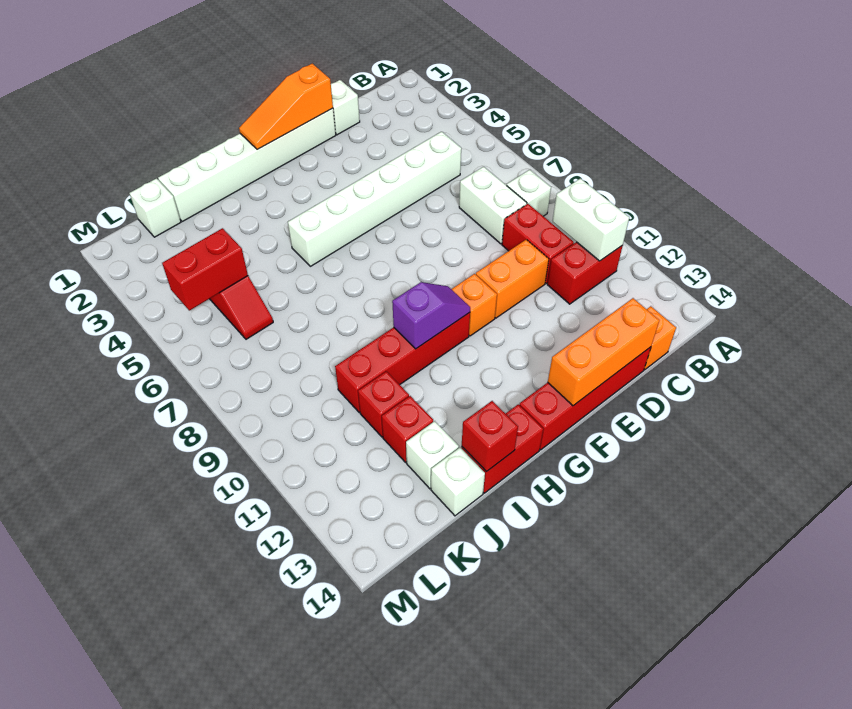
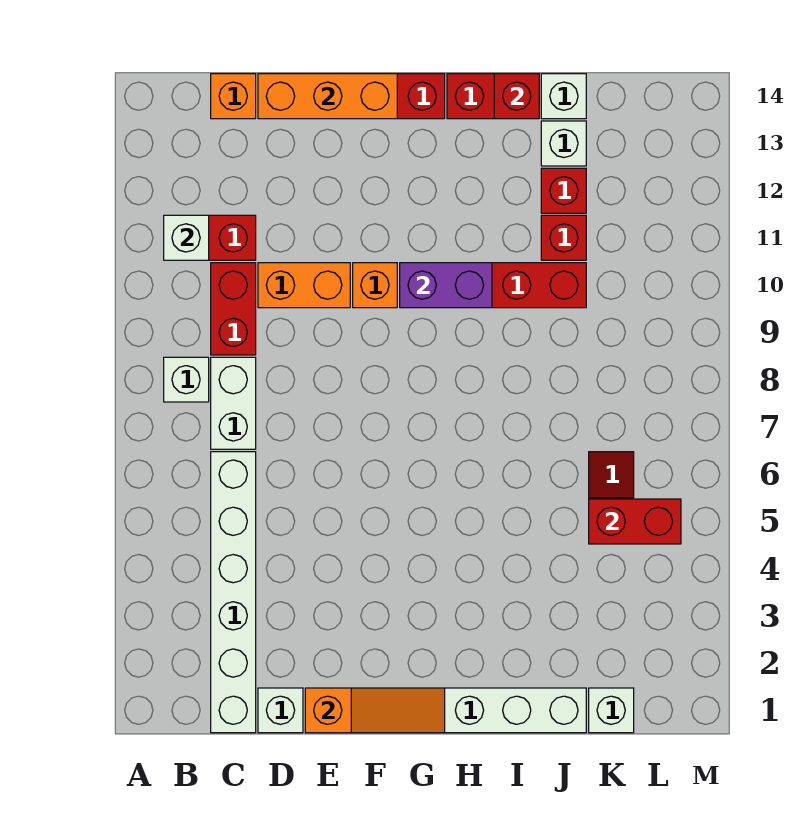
white brick B10:B11 level 2 -> white brick B11 level 2
white brick C5:H5 level 1 -> white brick C1:C6 level 1
purple slope G10:H10 level 2 top H -> purple brick G10:H10 level 2

